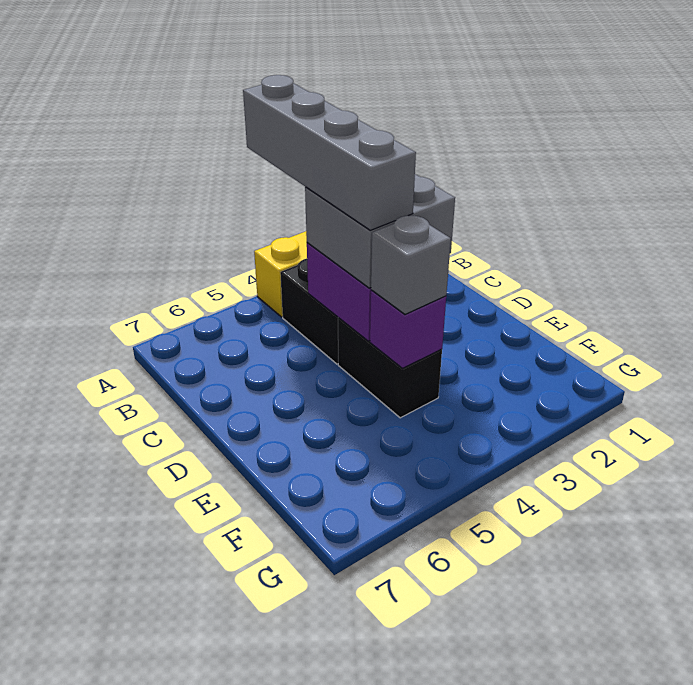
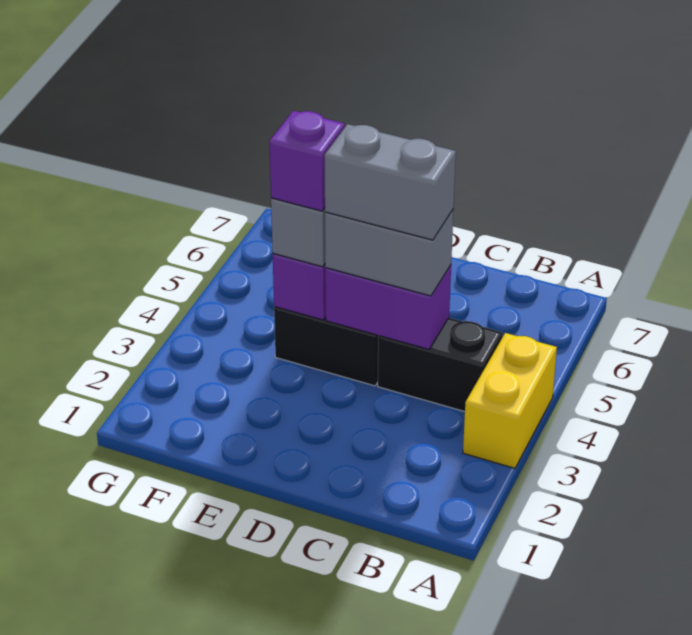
grey brick A4:D4 level 4 -> grey brick C4:D4 level 4
grey brick C3:D4 level 3 -> grey brick C4:D4 level 3
none -> purple brick E4 level 4

